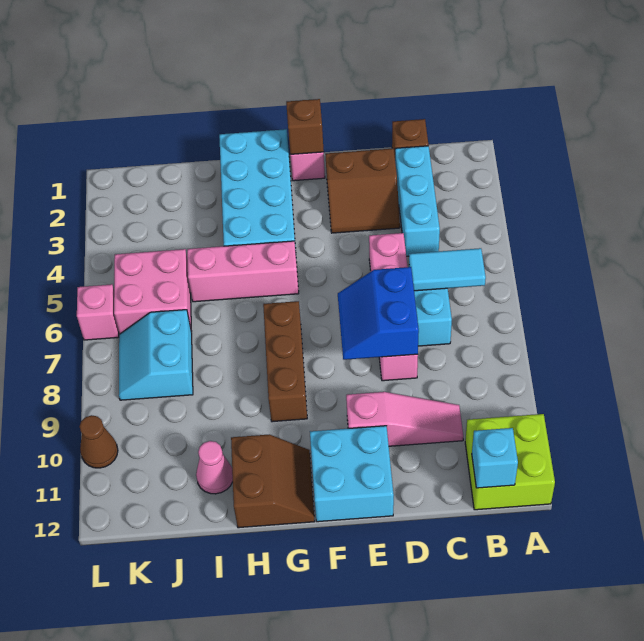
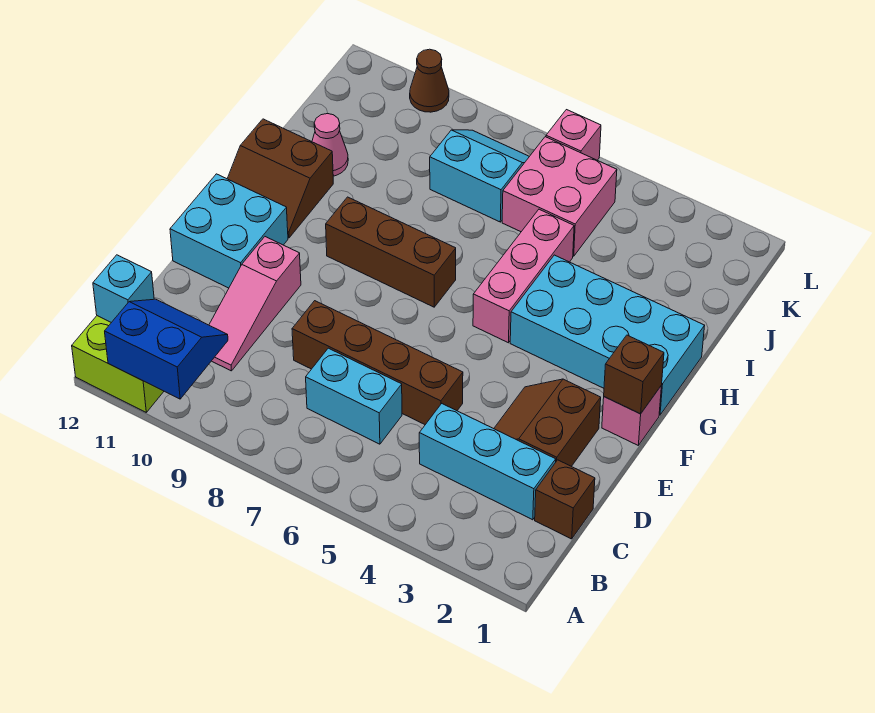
cyan tile B6:C6 level 2 -> none
pink brick D5:D8 level 1 -> brown brick D5:D8 level 1
blue slope D7:E8 level 2 top D -> blue slope A10:B11 level 2 top A

